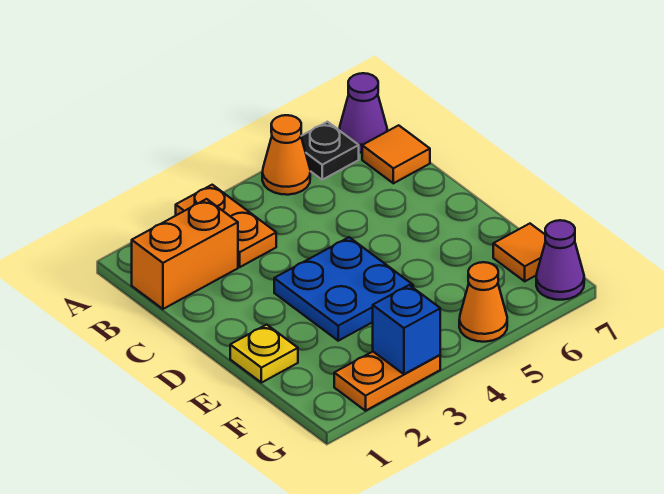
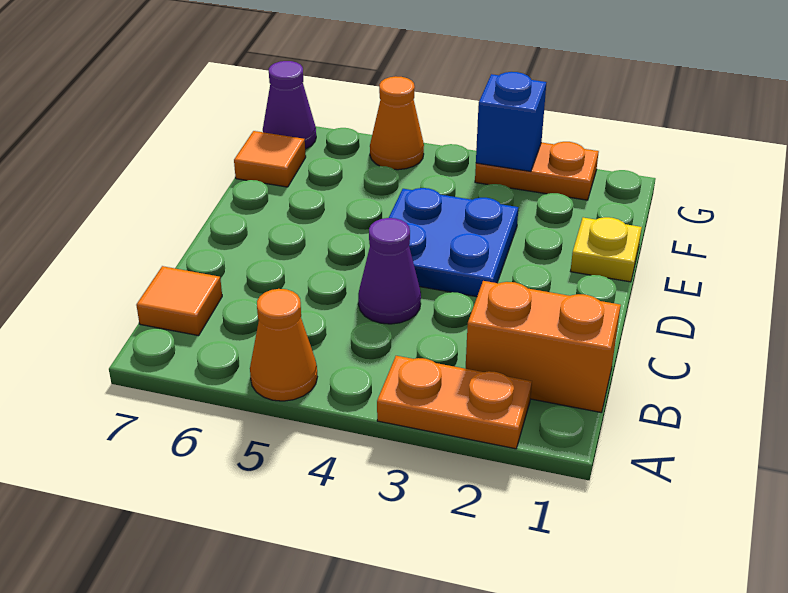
orange plate A3:B3 level 1 -> orange plate A2:A3 level 1
black plate A6 level 1 -> none
purple cone A7 level 1 -> purple cone C4 level 1

